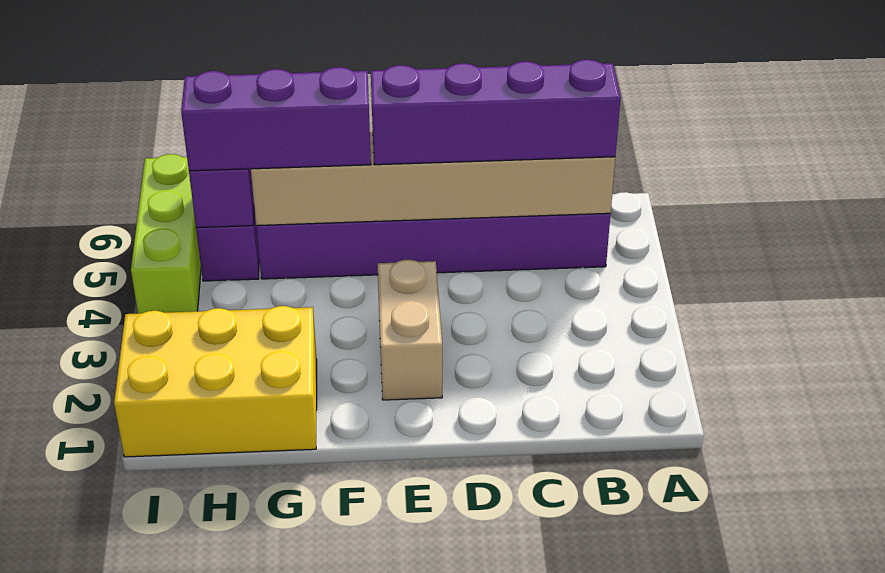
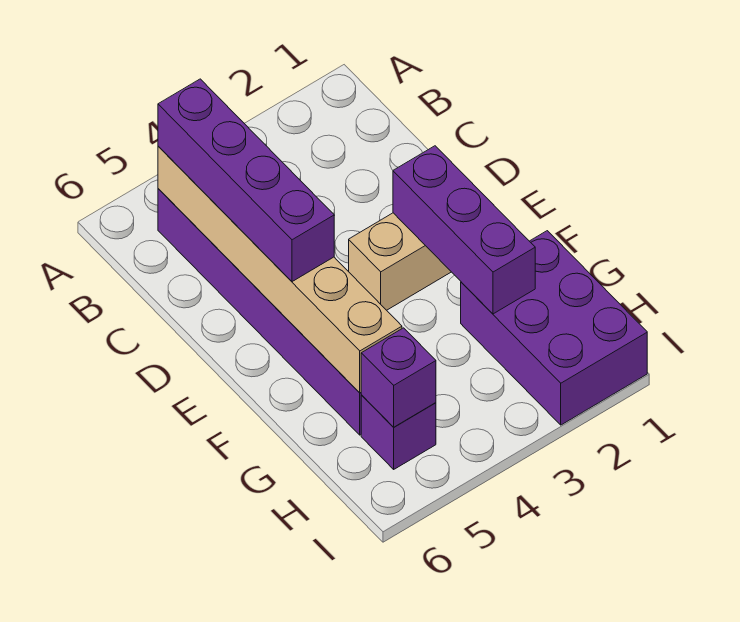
purple brick F5:H5 level 3 -> purple brick E2:G2 level 2
yellow brick G1:I2 level 1 -> purple brick G1:I2 level 1
lime brick I4:I6 level 1 -> none

